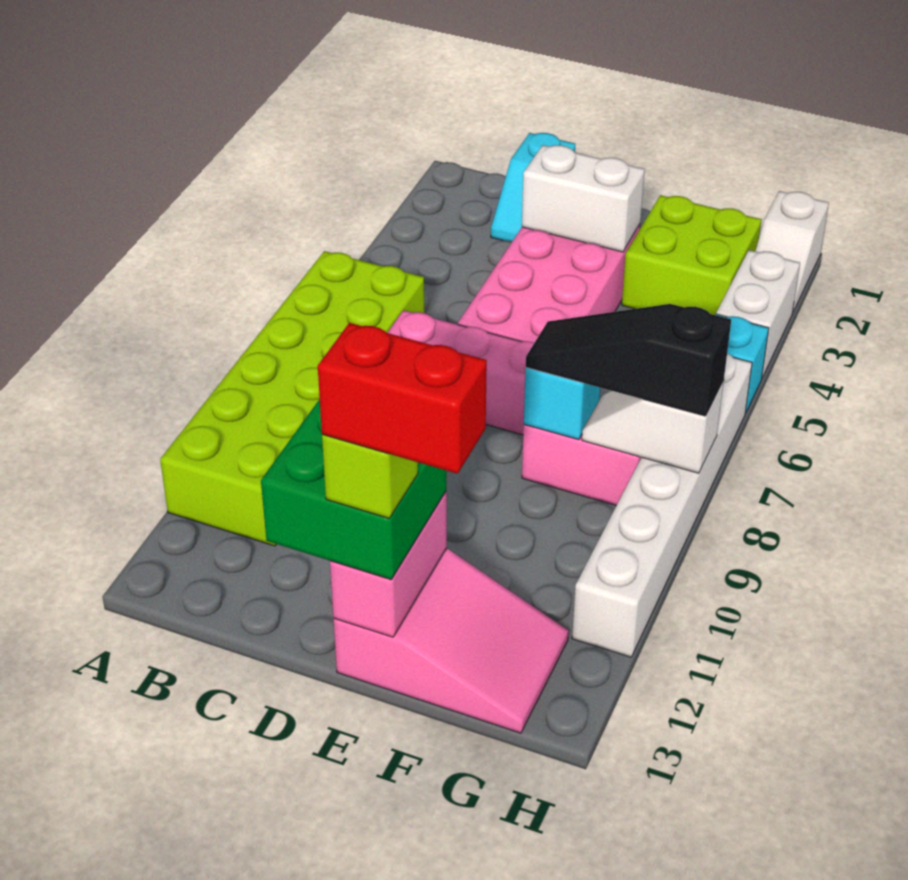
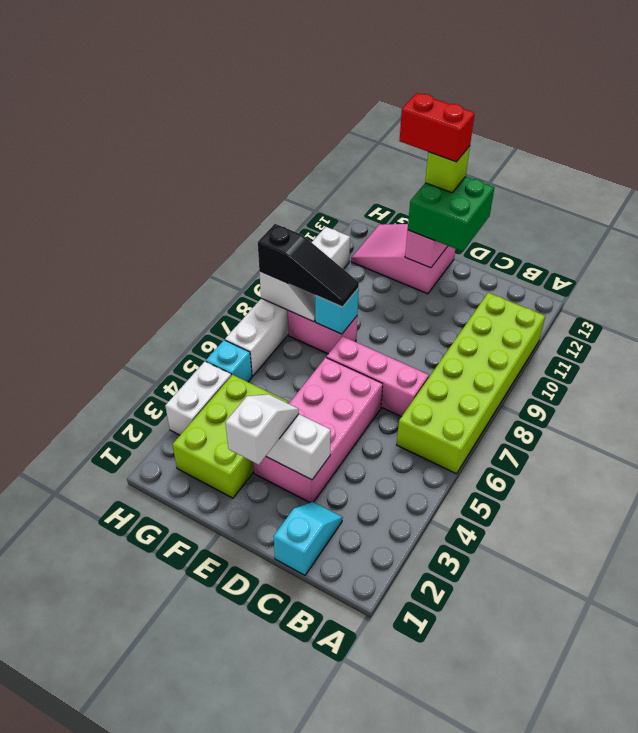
lime brick F2:G3 level 1 -> lime brick F2:G4 level 1
white slope H1:H2 level 1 top 1 -> white slope E2:E3 level 3 top 2

